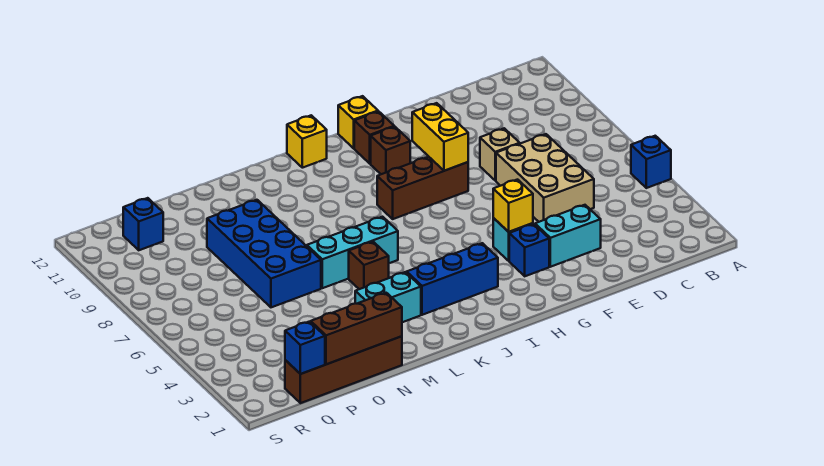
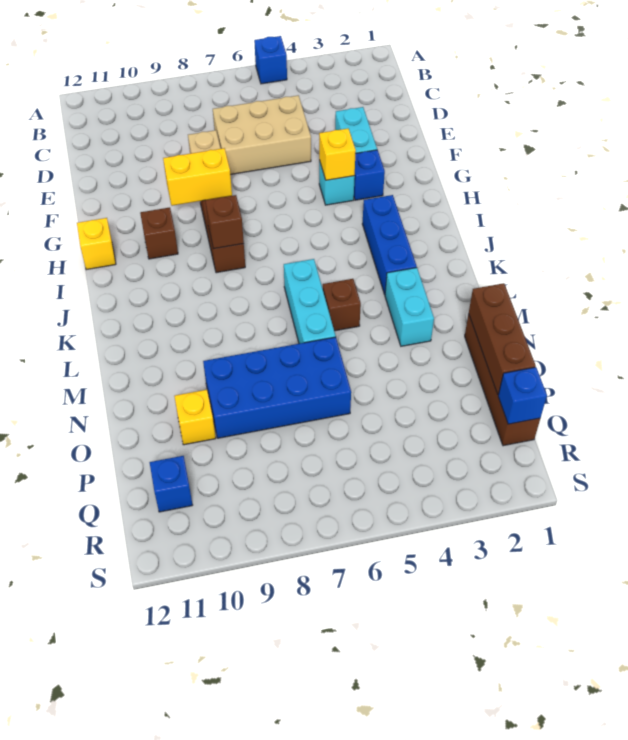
brown brick H11 level 1 -> brown brick I8 level 2
yellow brick J12 level 1 -> yellow brick O10 level 1

